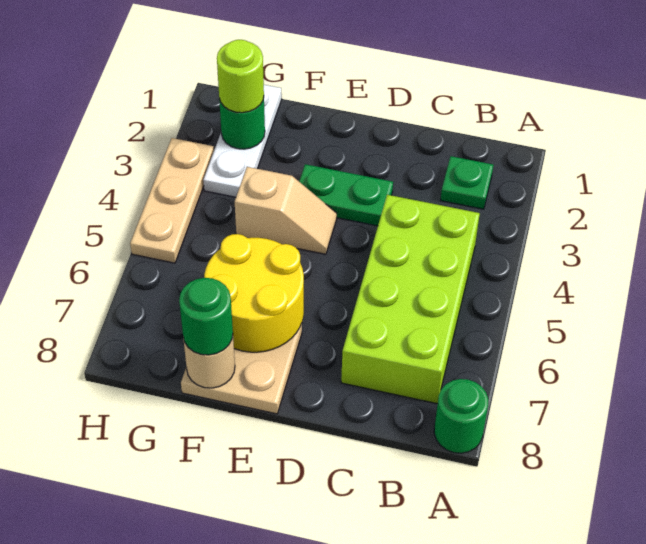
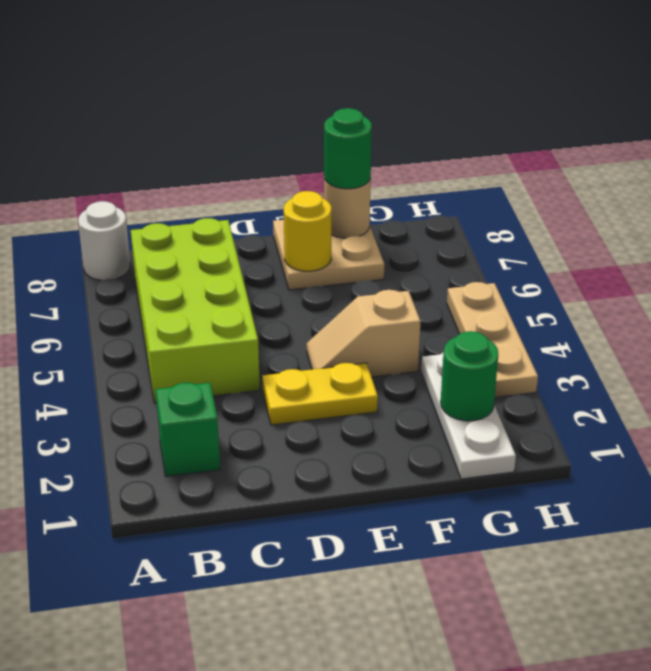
green round brick A8 level 1 -> white round brick A8 level 1
green plate B2 level 1 -> green brick B2 level 1
green plate D3:E3 level 1 -> yellow plate D3:E3 level 1
yellow round brick E6:F7 level 2 -> yellow round brick E7 level 2
lime round brick G2 level 3 -> none

